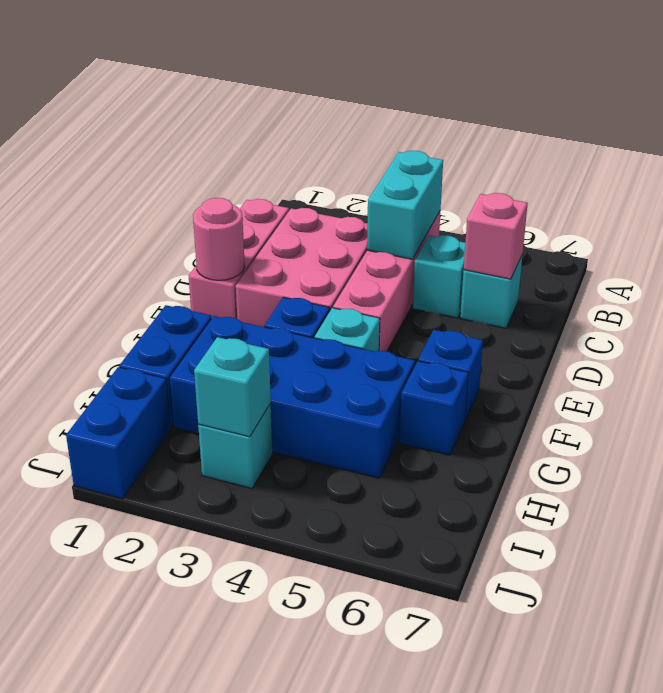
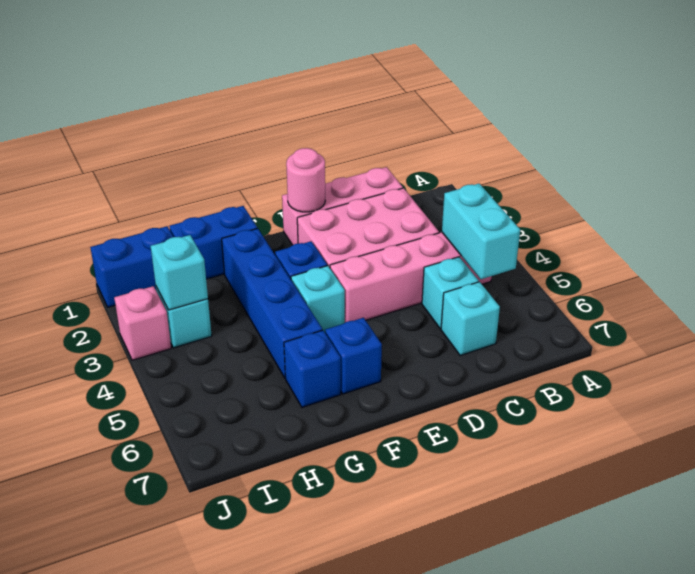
cyan brick B4:C4 level 2 -> cyan brick B4:B5 level 2
pink brick C6 level 2 -> pink brick J3 level 1
blue brick G2:H5 level 1 -> blue brick G2:G5 level 1

